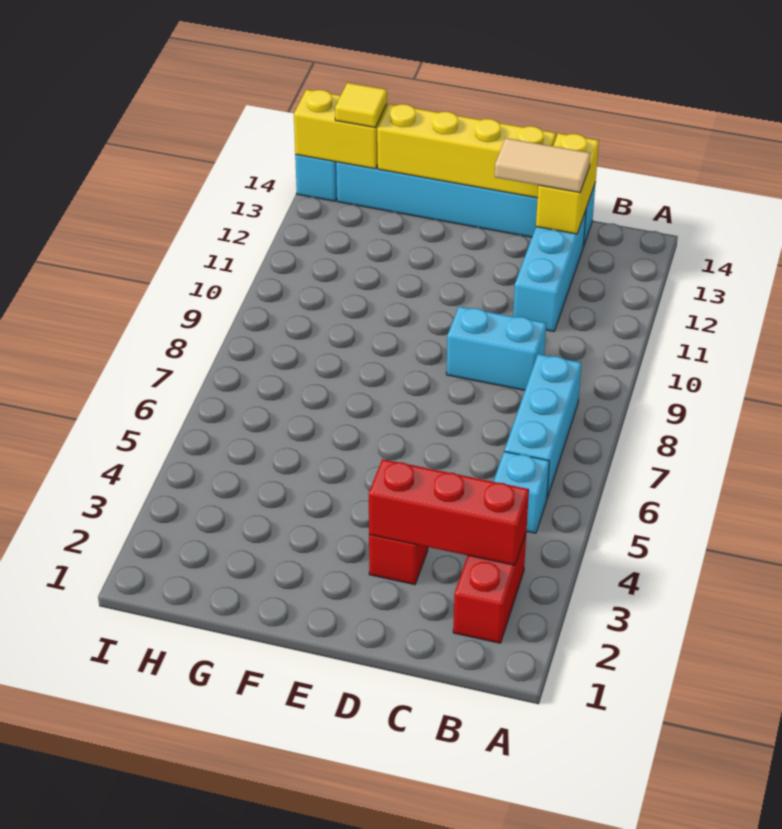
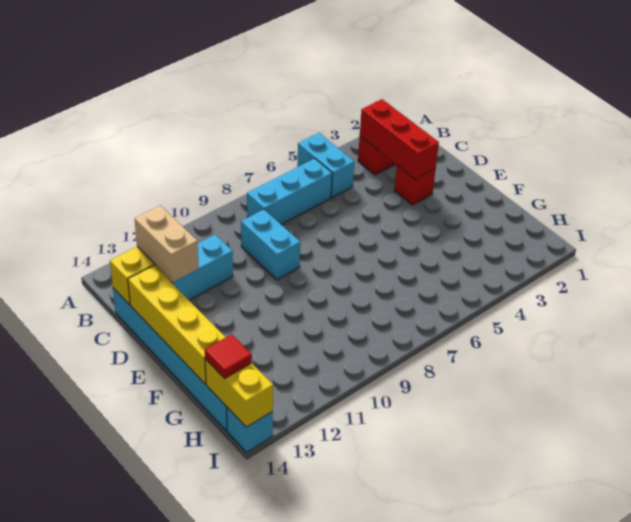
cyan brick B5 level 1 -> cyan brick A5:B5 level 1
tan tile C13:D13 level 3 -> tan brick C13:D13 level 3
yellow tile H14 level 3 -> red tile H14 level 3

